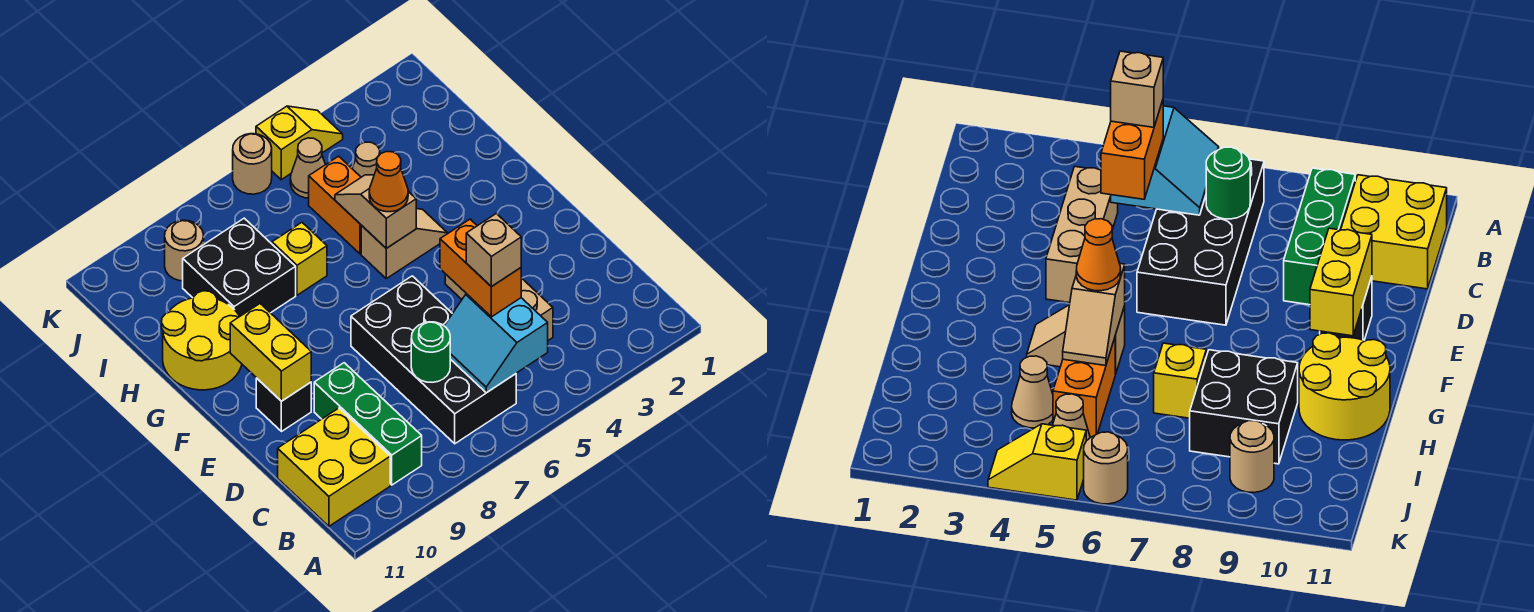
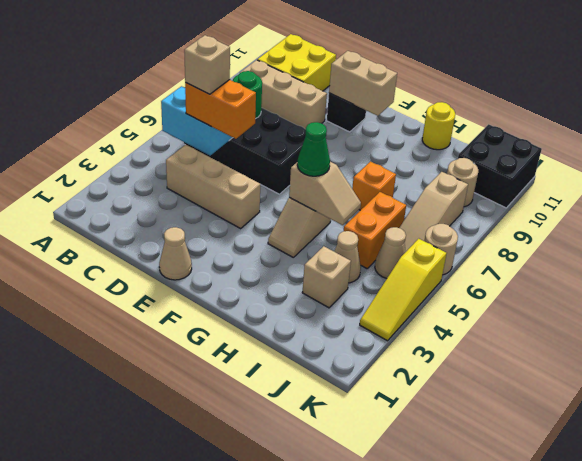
green brick B9:D9 level 1 -> tan brick B9:D9 level 1
none -> tan cone E1 level 1
yellow brick E10:F10 level 2 -> tan brick E10:F10 level 2
orange cone G5 level 3 -> green cone G5 level 3
yellow round brick G10:H11 level 1 -> yellow round brick H11 level 1
orange brick H5:I5 level 1 -> orange brick I5:I6 level 1
yellow brick H7 level 1 -> orange brick H7 level 1
black brick H8:I9 level 1 -> black brick J10:K11 level 1
none -> tan brick I3 level 1
none -> tan slope J6:J8 level 1 top 8
yellow slope K4:K5 level 1 top 5 -> yellow slope K3:K5 level 1 top 5

